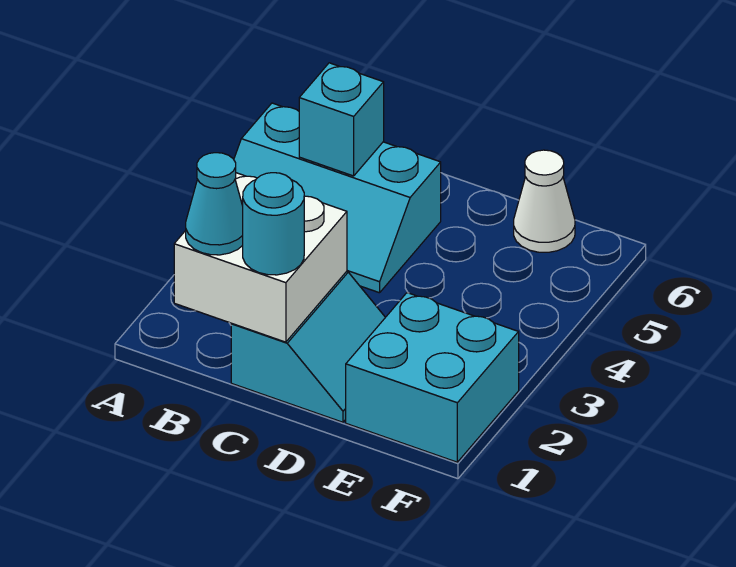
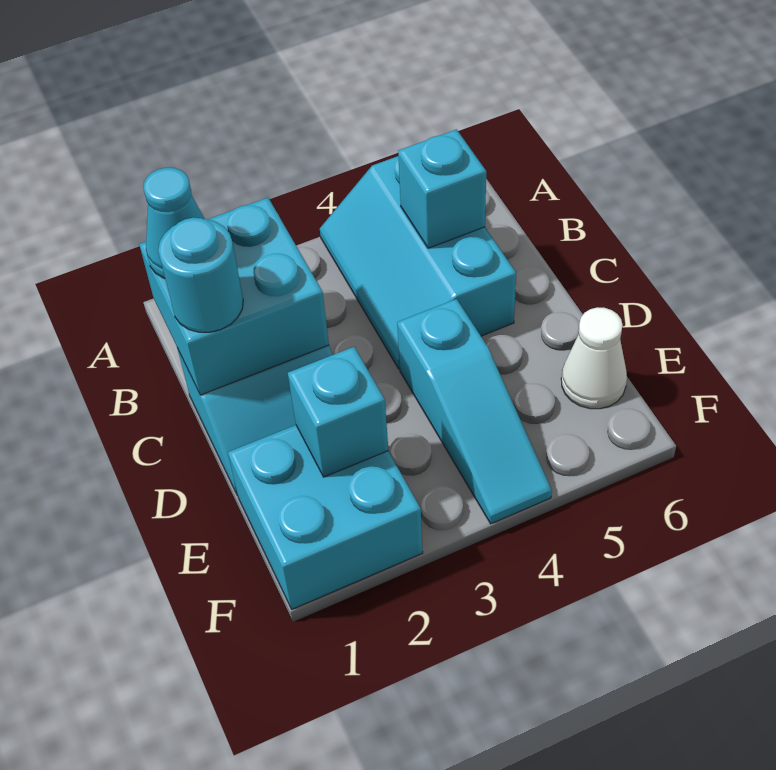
white brick B1:C2 level 2 -> cyan brick B1:C2 level 2
none -> cyan slope D4:F4 level 1 top D
none -> cyan brick E2 level 2

